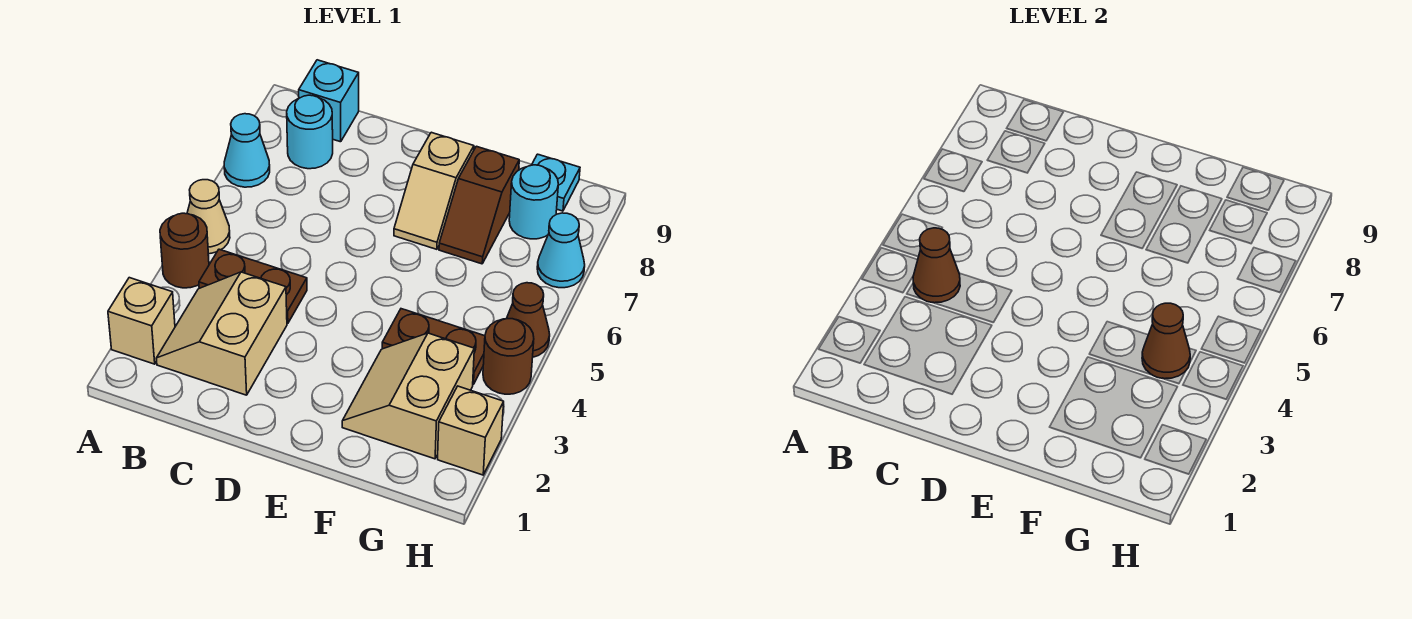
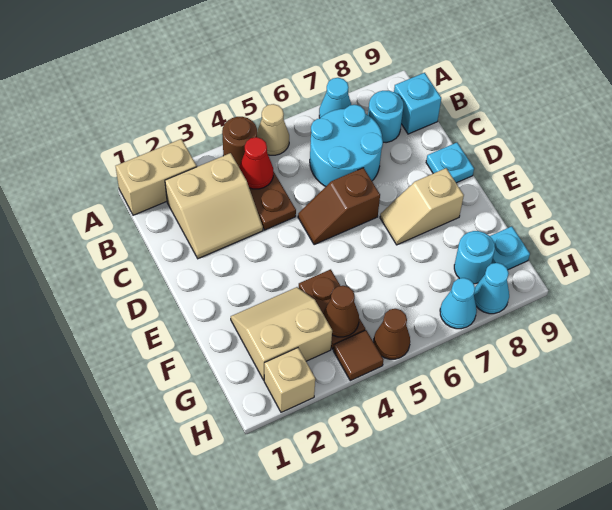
tan brick A2 level 1 -> tan brick A1:A2 level 1
tan slope B2:C3 level 1 top C -> tan slope B2:C3 level 1 top B
brown cone B4 level 2 -> red cone B4 level 2
none -> cyan round brick B6:C7 level 1
none -> cyan plate D9 level 1
brown slope F7:F8 level 1 top 8 -> brown slope D5:D6 level 1 top 6
brown round brick H4 level 1 -> brown tile H4 level 1
none -> cyan cone H8 level 1

